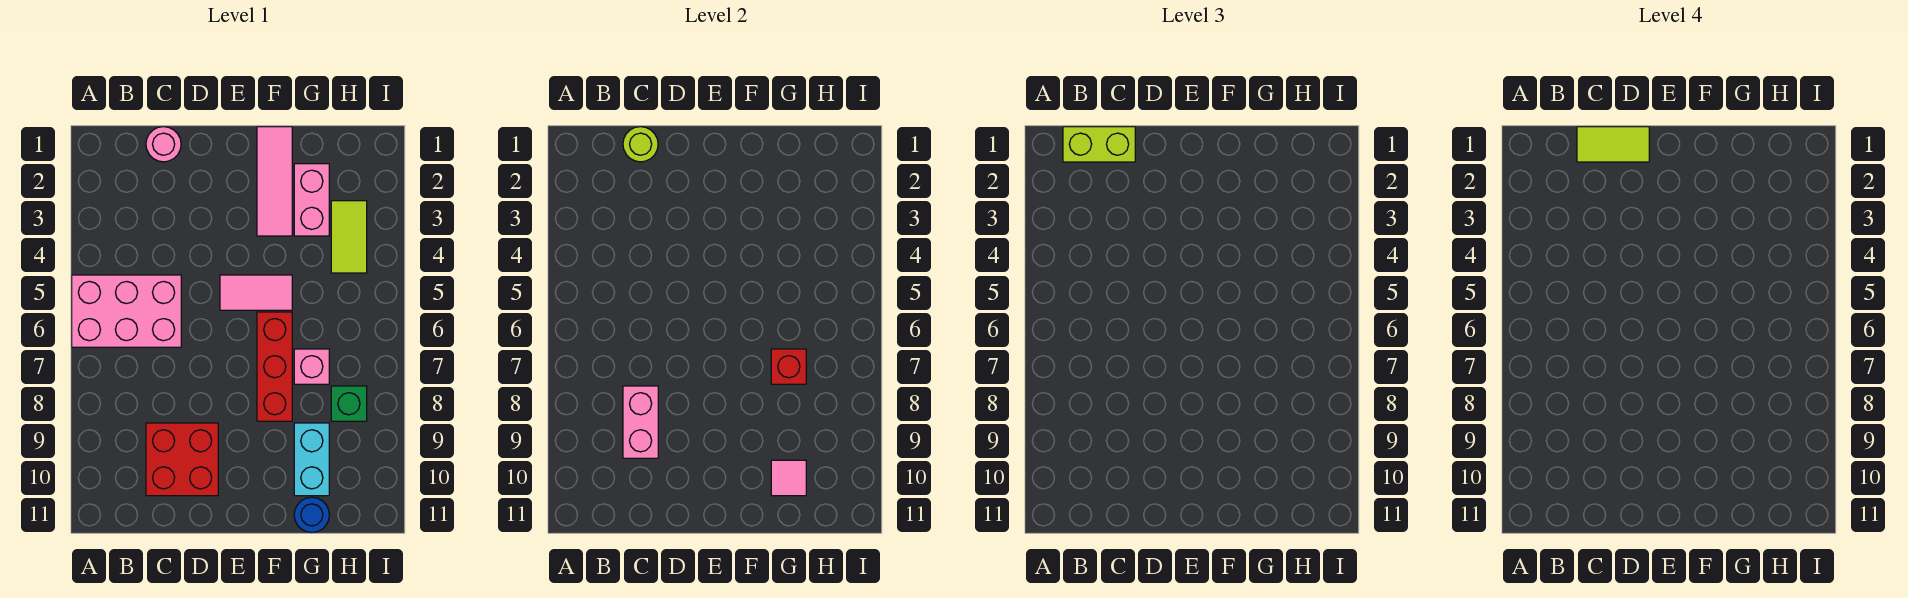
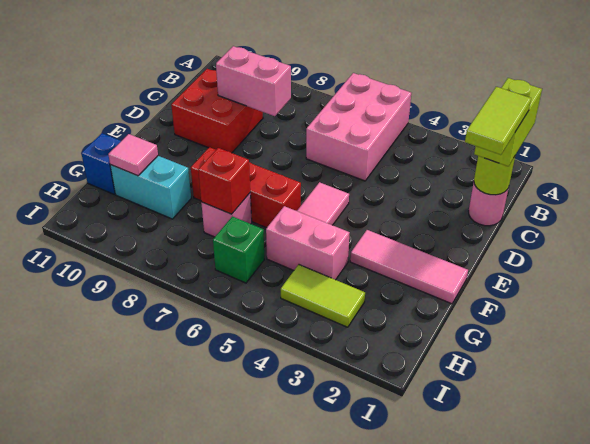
pink brick G2:G3 level 1 -> pink brick G4:G5 level 1
blue round brick G11 level 1 -> blue brick G11 level 1
green brick H8 level 1 -> green brick H6 level 1

